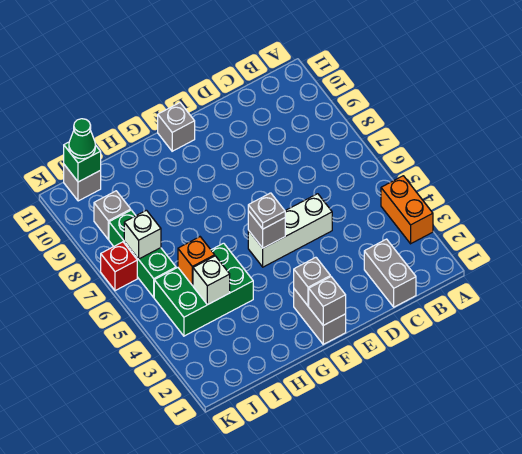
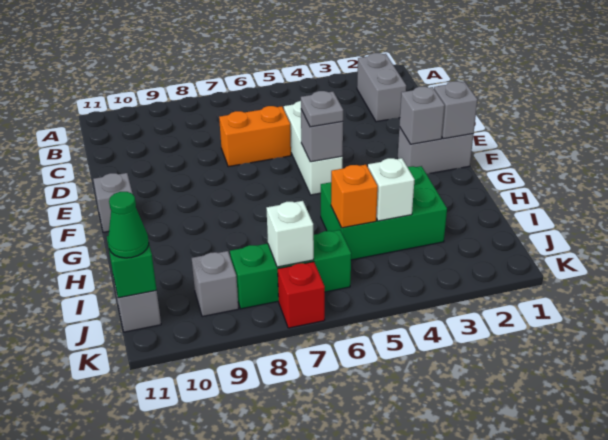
orange brick A3:A4 level 1 -> orange brick D6:D7 level 1
grey brick C1:C2 level 1 -> grey brick B2:C2 level 1
green brick H4:J5 level 1 -> green brick H3:I5 level 1

